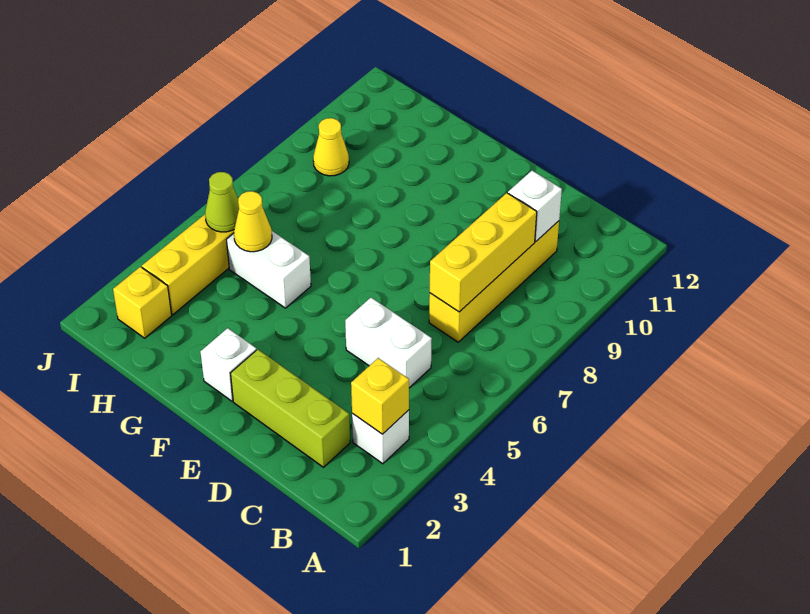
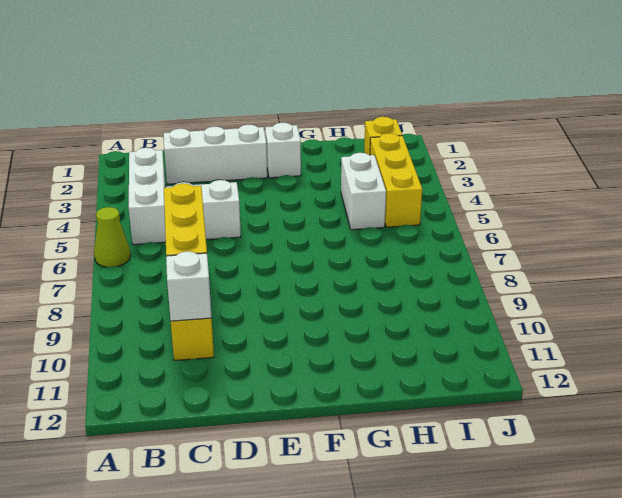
white brick B3 level 1 -> white brick B3:B5 level 1
yellow brick B3 level 2 -> none
lime brick C2:E2 level 1 -> white brick C2:E2 level 1
white brick G5:H5 level 1 -> white brick H4:H5 level 1
yellow cone H5 level 2 -> none
lime cone I5 level 2 -> lime cone A6 level 1
yellow cone I9 level 1 -> none

